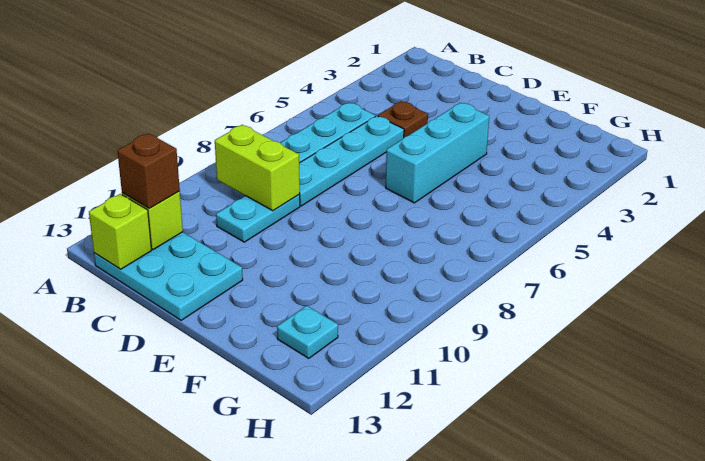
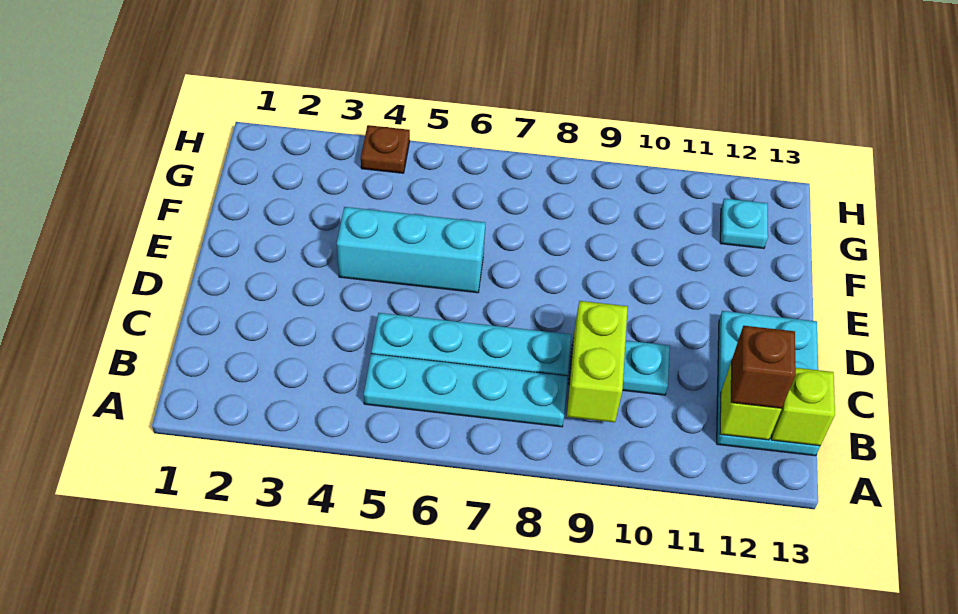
brown plate C4 level 1 -> brown plate H4 level 1

